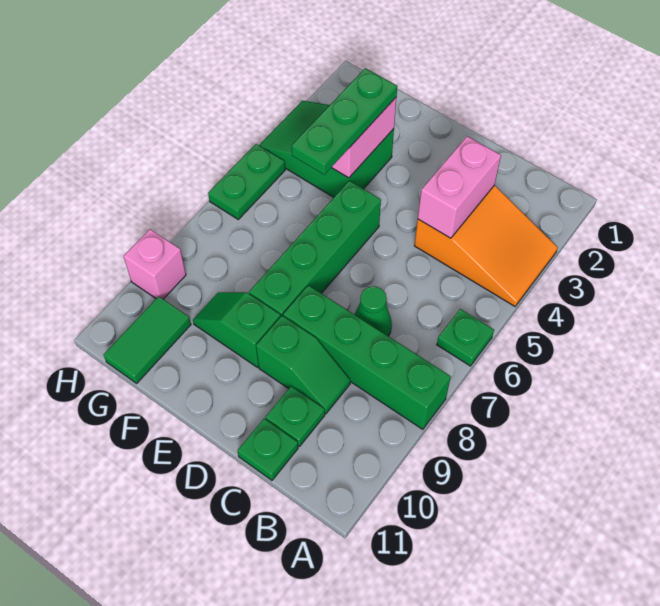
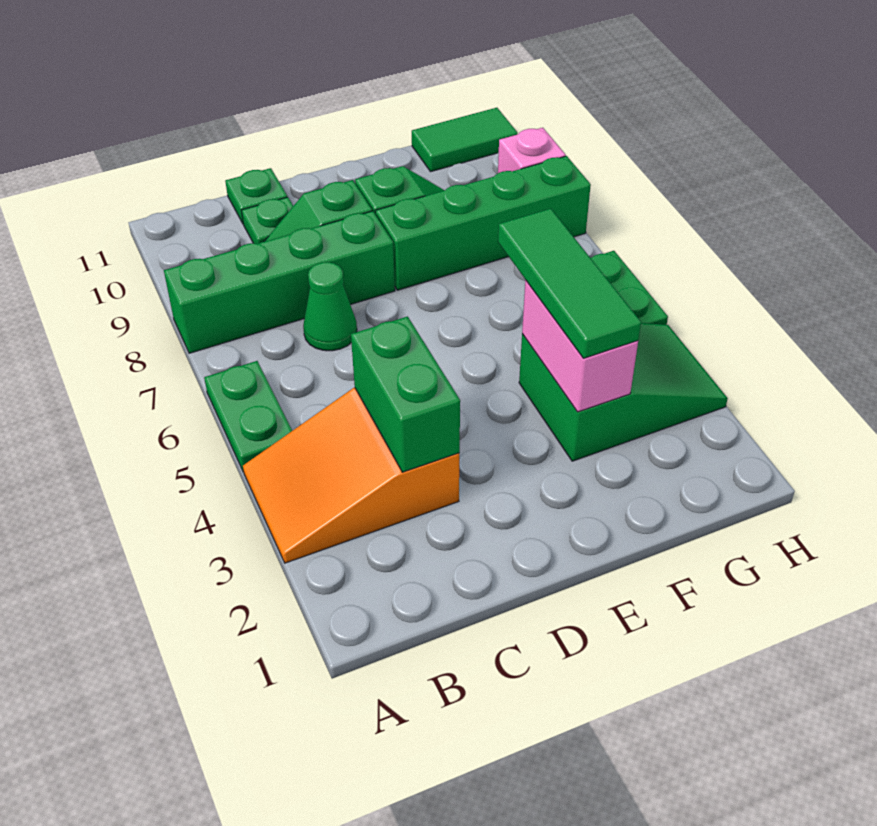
green plate A6 level 1 -> green plate A5:A6 level 1
pink brick C3:C4 level 2 -> green brick C3:C4 level 2
green brick E5:E8 level 1 -> green brick E8:H8 level 1
green plate F3:F5 level 3 -> green tile F3:F5 level 3
green tile G10:G11 level 1 -> green tile G11:H11 level 1

